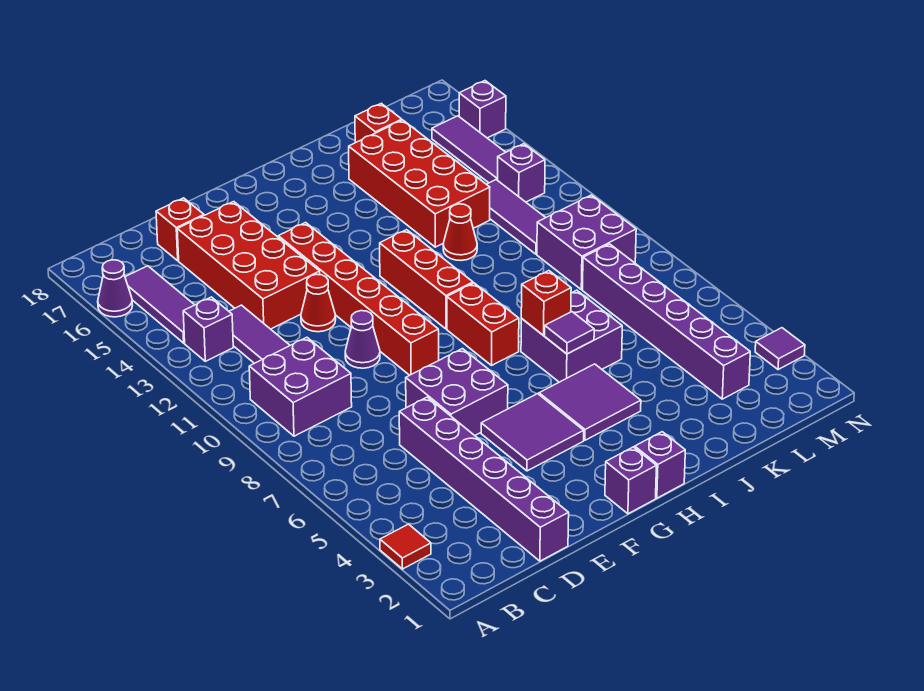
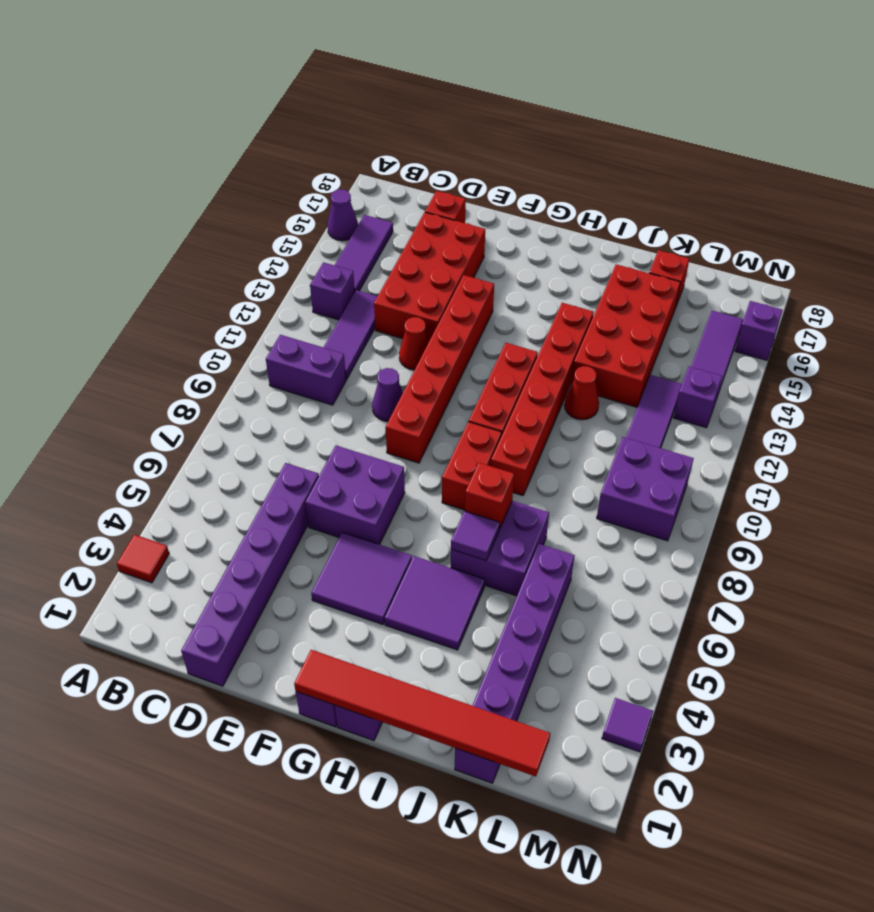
purple brick B9:C10 level 1 -> purple brick B10:C10 level 1
none -> red tile G1:L1 level 2
none -> red brick I9:I14 level 1
purple brick L3:L8 level 1 -> purple brick K1:K6 level 1

